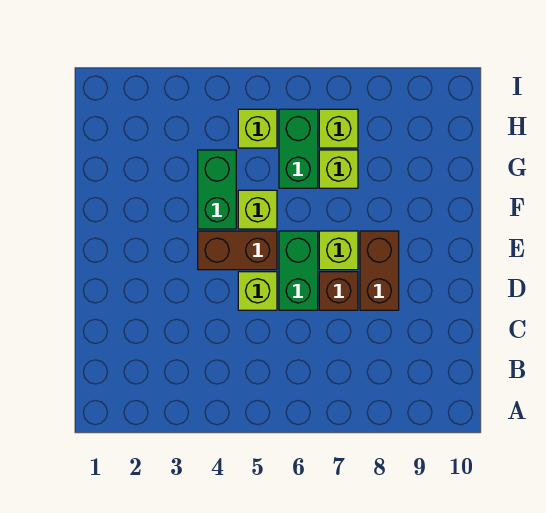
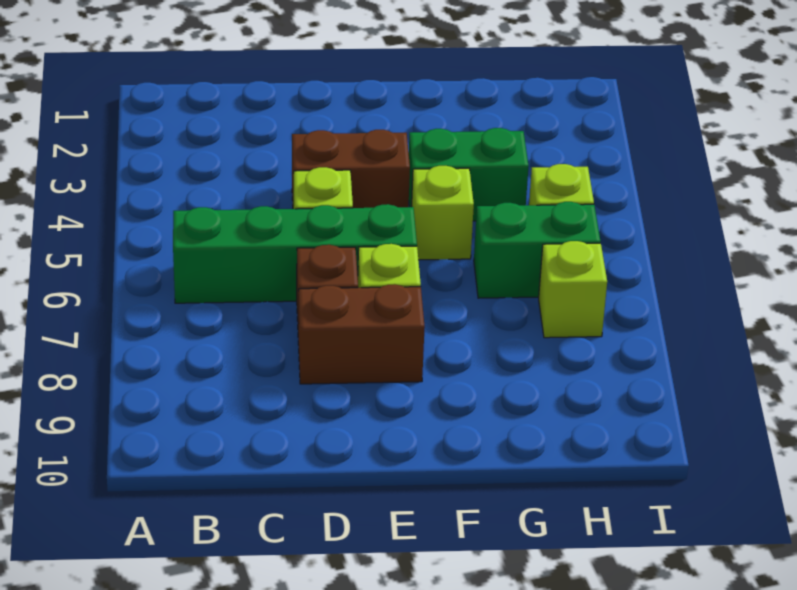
green brick D6:E6 level 1 -> green brick B6:E6 level 1
brown brick E4:E5 level 1 -> brown brick D4:E4 level 1
lime brick G7 level 1 -> none

